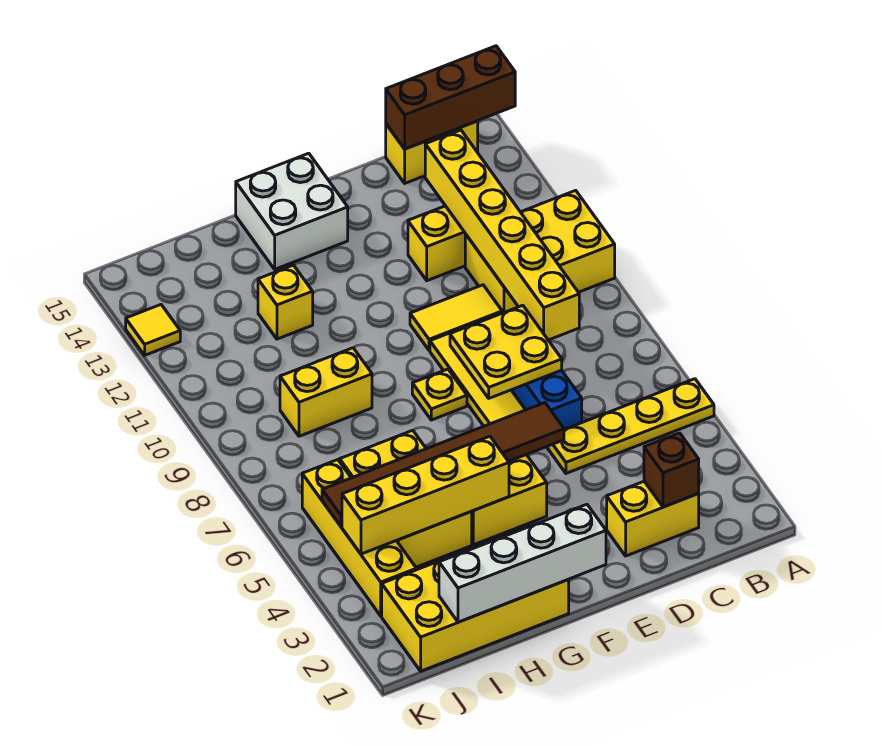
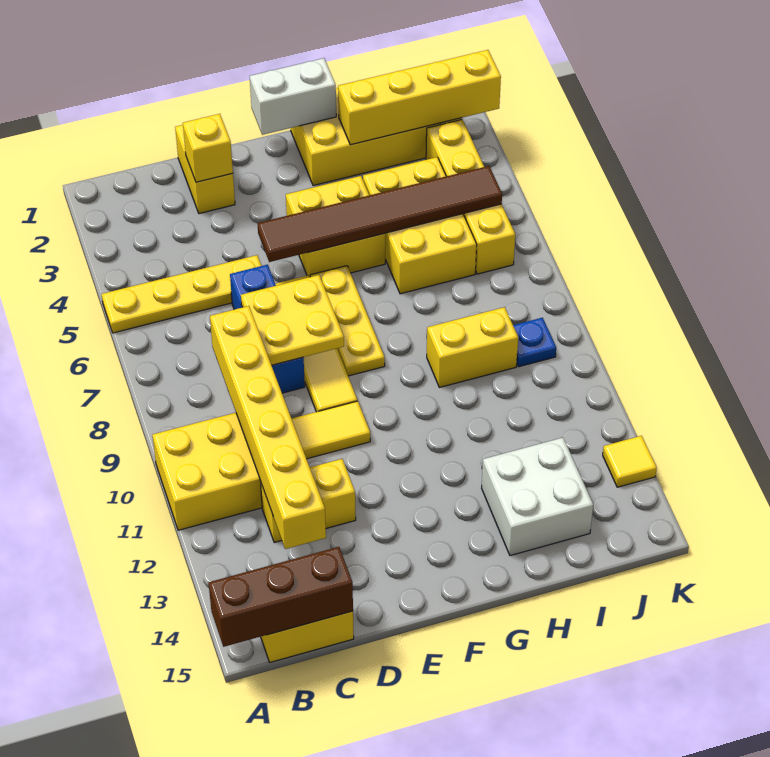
yellow brick C2:D2 level 1 -> yellow brick D1:D2 level 1
brown brick C2 level 2 -> none
white brick F1:I1 level 2 -> white brick F1:G1 level 2
yellow plate F8 level 1 -> yellow plate F6:F8 level 1
white brick F14:G15 level 1 -> white brick H13:I14 level 1
yellow brick G4:J4 level 2 -> yellow brick H2:K2 level 2
yellow brick H12 level 1 -> yellow brick D2 level 2
none -> blue plate J9 level 1

